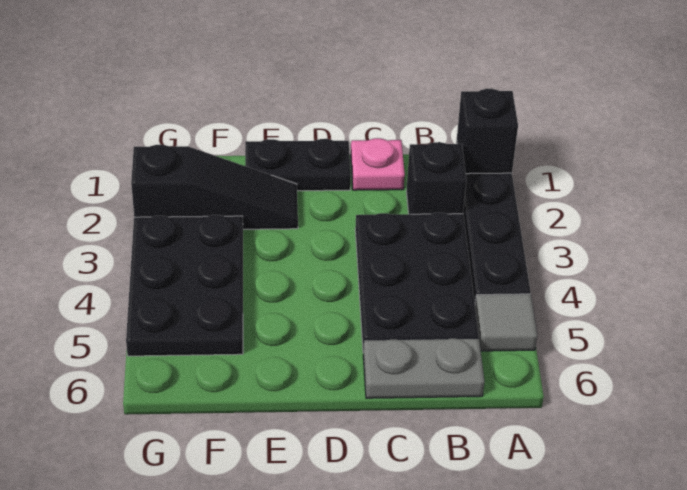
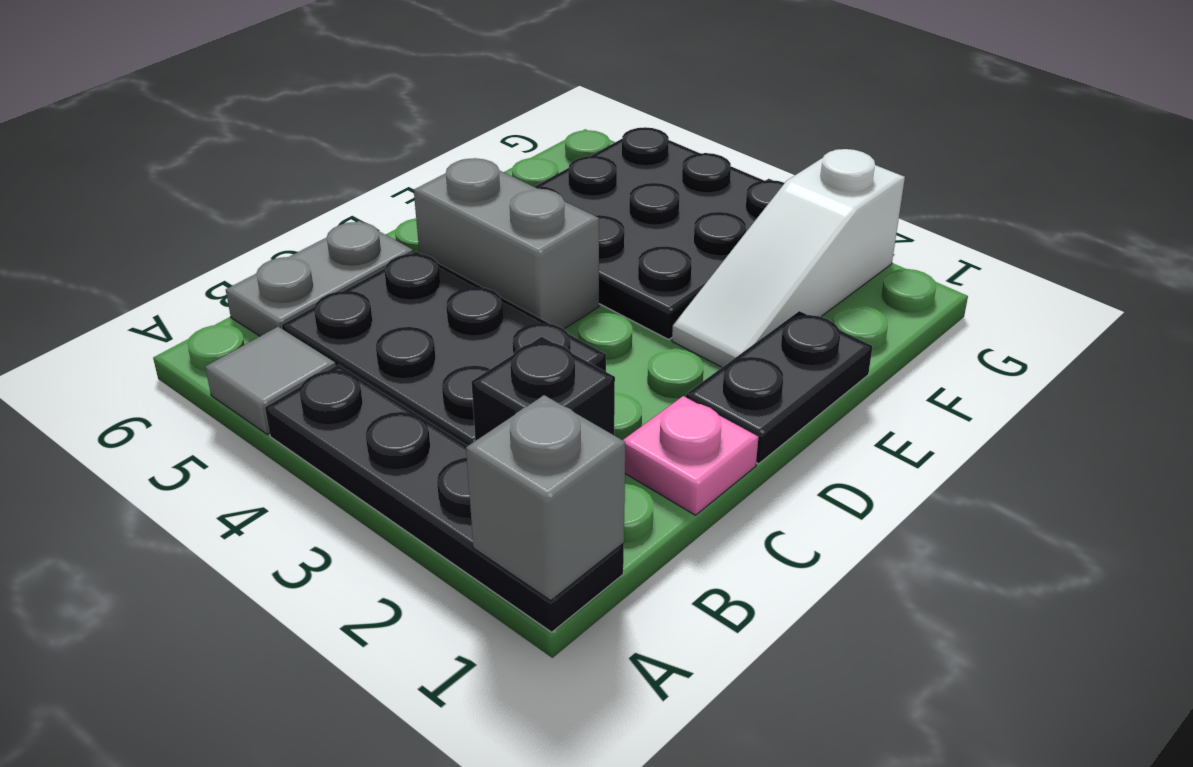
black brick A1 level 2 -> grey brick A1 level 2
none -> grey brick D4:D5 level 1
black slope E2:G2 level 1 top G -> white slope E2:G2 level 1 top G
black plate F3:G5 level 1 -> black plate E3:G5 level 1

